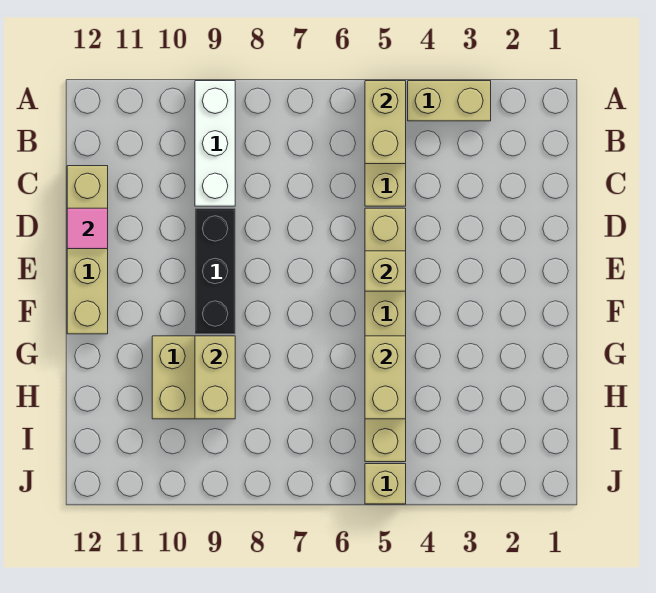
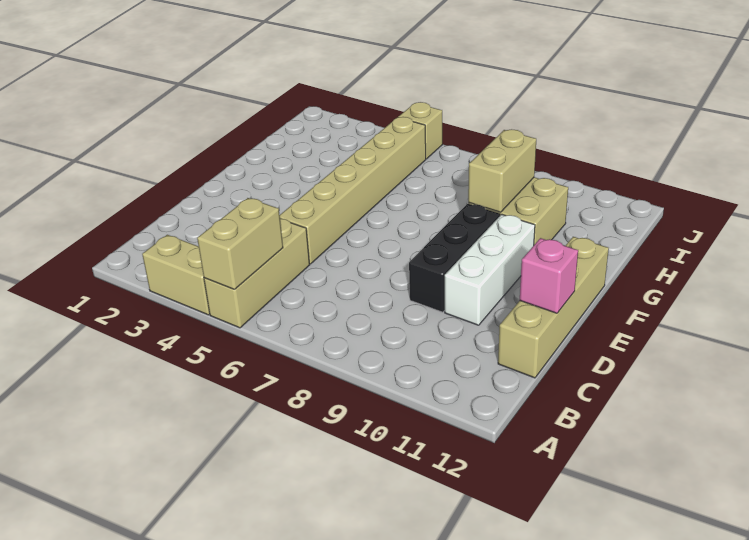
white brick A9:C9 level 1 -> white brick D10:F10 level 1
pink tile D12 level 2 -> pink brick D12 level 2
tan brick E5 level 2 -> none
tan brick G5:H5 level 2 -> none

